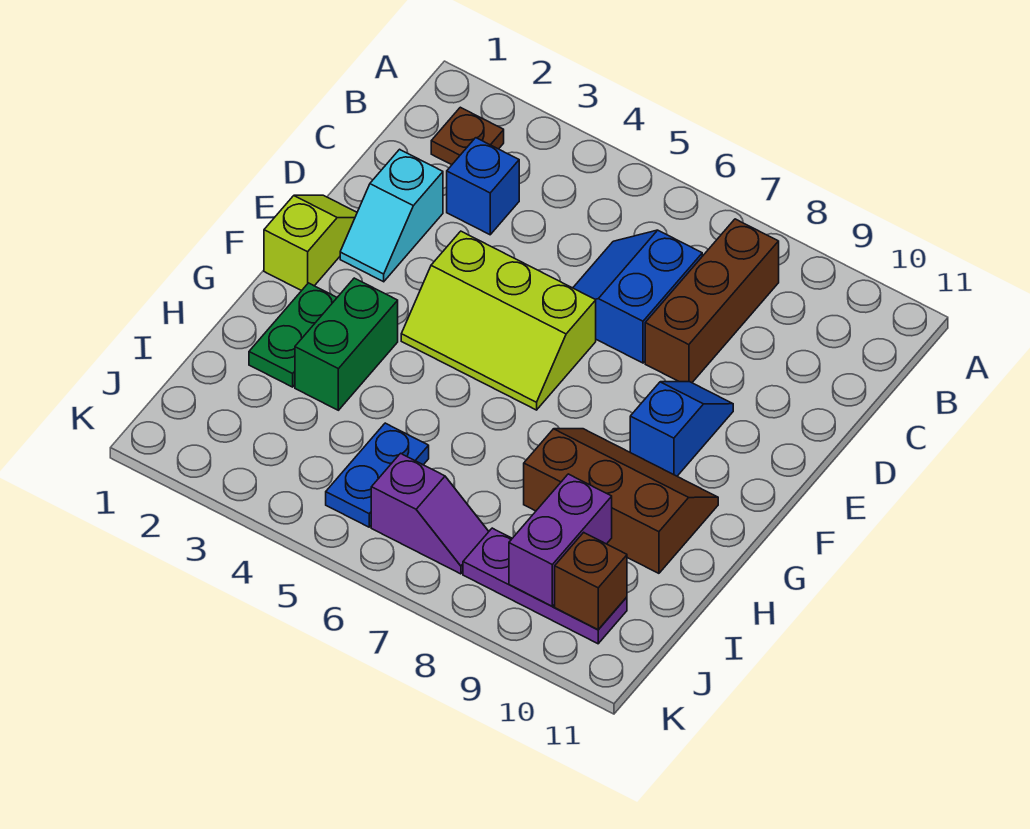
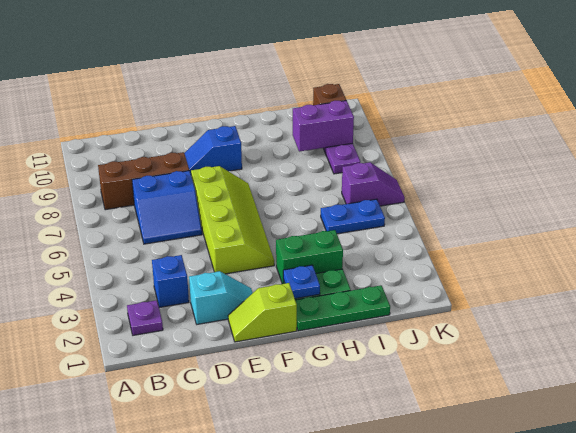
brown plate B2 level 1 -> purple plate B2 level 1
lime slope E4:F6 level 1 top E -> lime slope E4:F7 level 1 top E
none -> green plate G1:I1 level 1
none -> blue plate G2 level 2
brown slope G8:H10 level 1 top H -> none
purple slope J6:J7 level 1 top 6 -> purple slope J6:K6 level 1 top J

